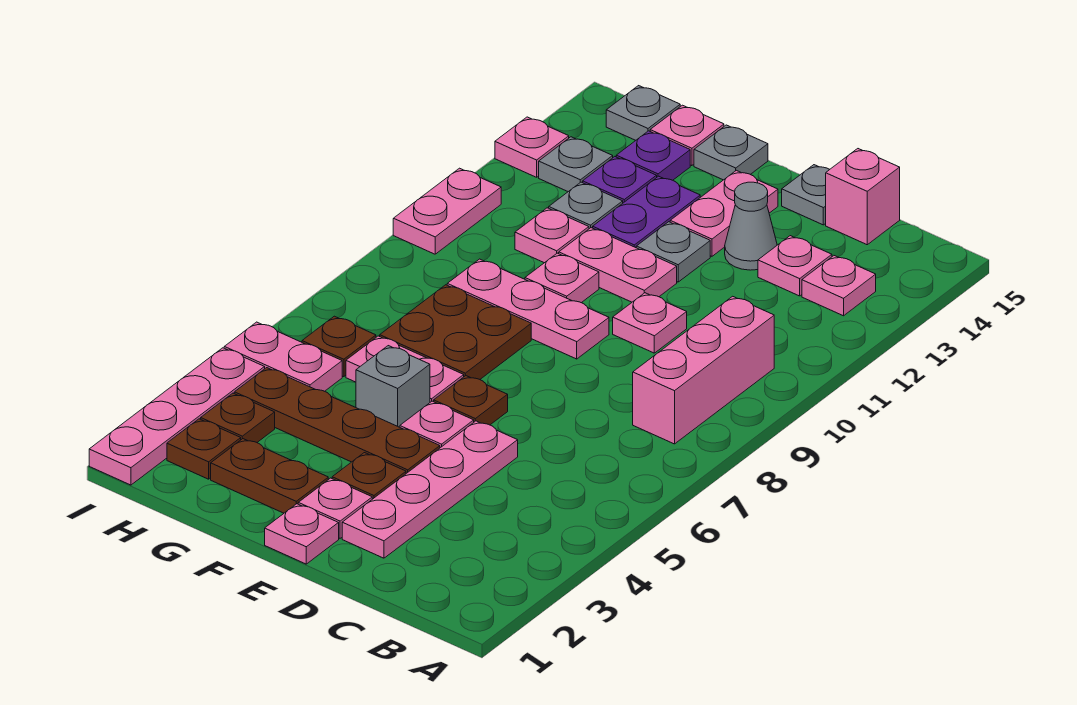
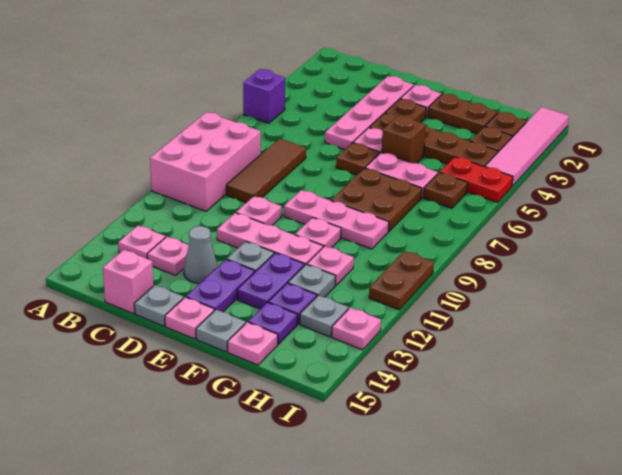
none -> purple brick A5 level 1
pink brick B8:B10 level 1 -> pink brick A8:B10 level 1
none -> brown tile C7:C9 level 1
pink plate E1 level 1 -> pink plate E15 level 1
pink plate E11:F11 level 1 -> pink plate D11:F11 level 1
pink plate E13:E14 level 1 -> purple plate E13:E14 level 1
grey brick F5 level 1 -> brown brick F5 level 1
pink plate H5:I5 level 1 -> red plate H5:I5 level 1
grey plate H15 level 1 -> none
pink plate I1:I4 level 1 -> pink tile I1:I4 level 1
pink plate I10:I11 level 1 -> brown plate I10:I11 level 1

